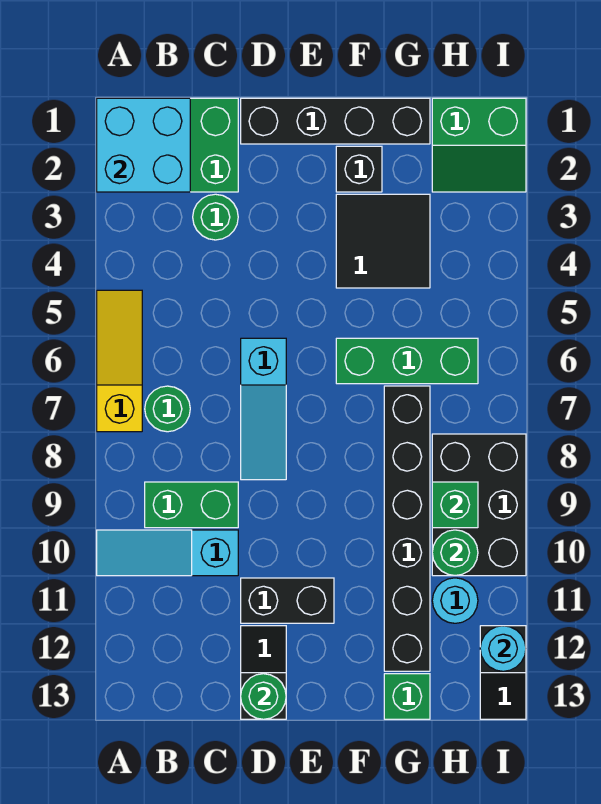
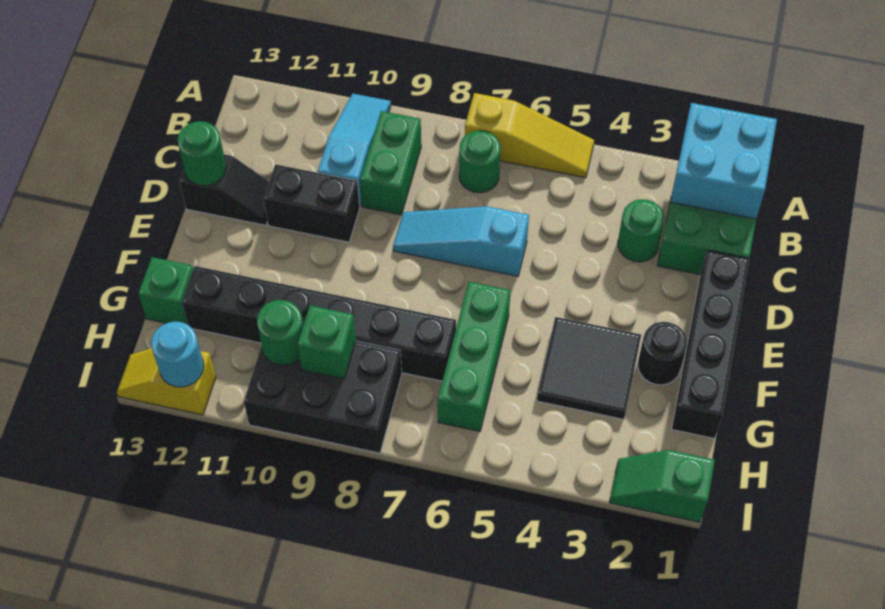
black brick D11:E11 level 1 -> black brick D10:D11 level 1
black brick F2 level 1 -> black round brick F2 level 1
green slope H1:I2 level 1 top 1 -> green slope I1:I2 level 1 top 1
cyan round brick H11 level 1 -> none
black slope I12:I13 level 1 top 12 -> yellow slope I12:I13 level 1 top 12

